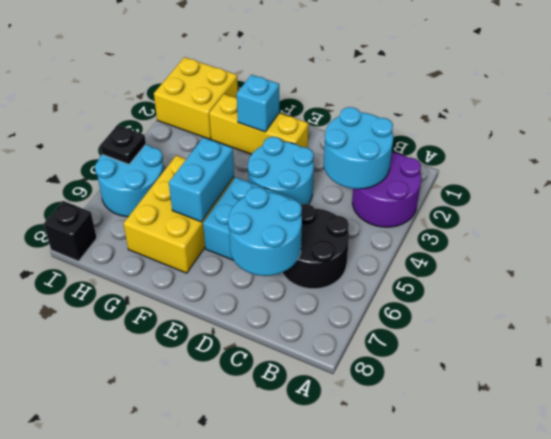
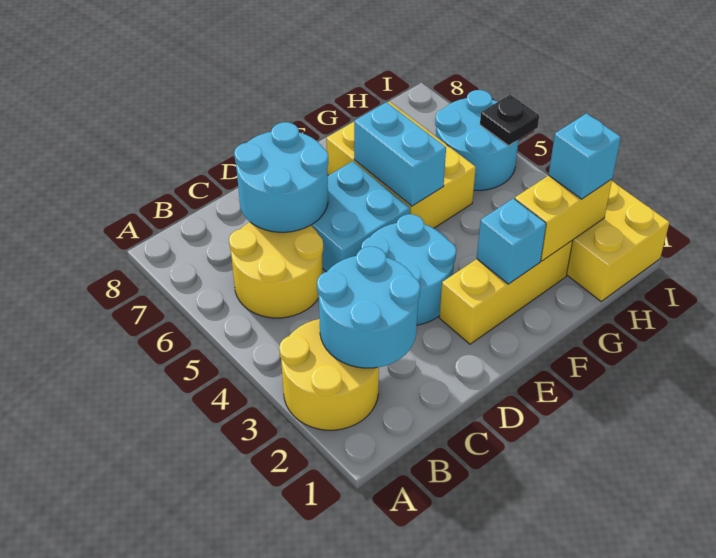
purple round brick A2:B3 level 1 -> yellow round brick A2:B3 level 1
black round brick B5:C6 level 1 -> yellow round brick B5:C6 level 1
none -> yellow brick G2:H2 level 2
none -> cyan brick H2 level 3
black brick I8 level 1 -> none

